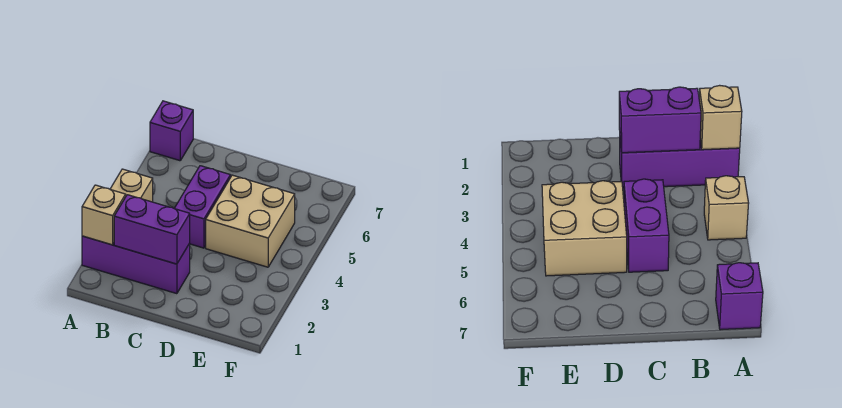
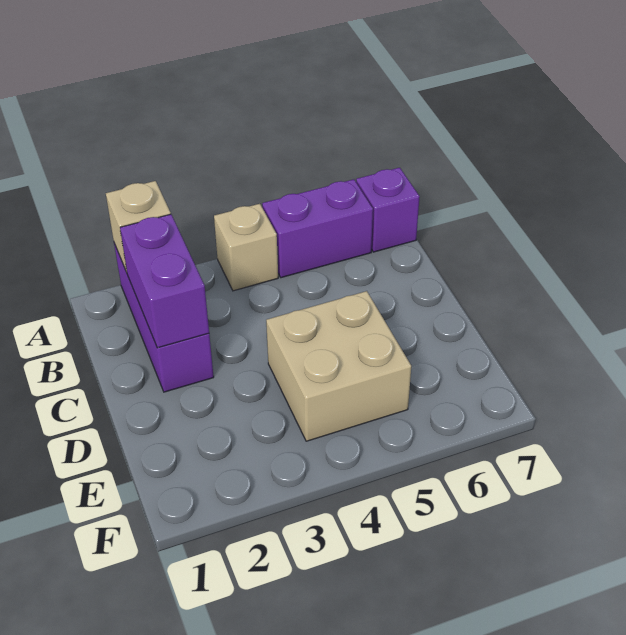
purple brick C4:C5 level 1 -> purple brick A5:A6 level 1

